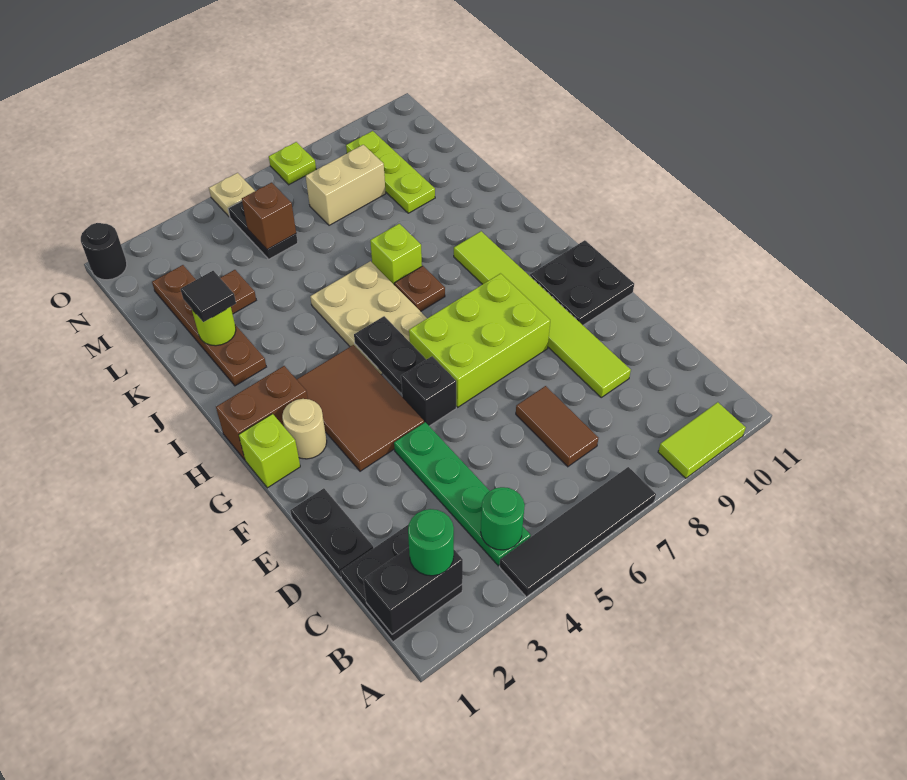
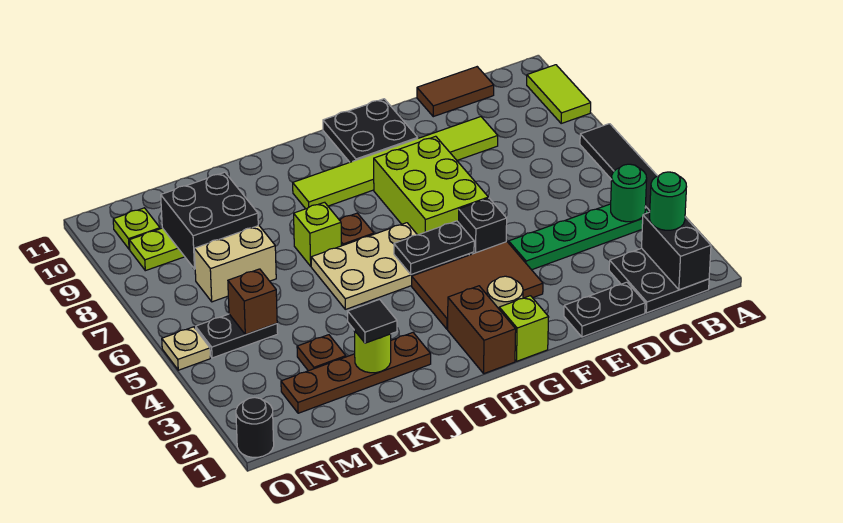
brown tile C7:D7 level 1 -> brown tile C11:D11 level 1
none -> black brick L8:M9 level 2
tan brick M7:M8 level 1 -> tan brick L7:M7 level 1
lime plate O7 level 1 -> lime plate N10 level 1

